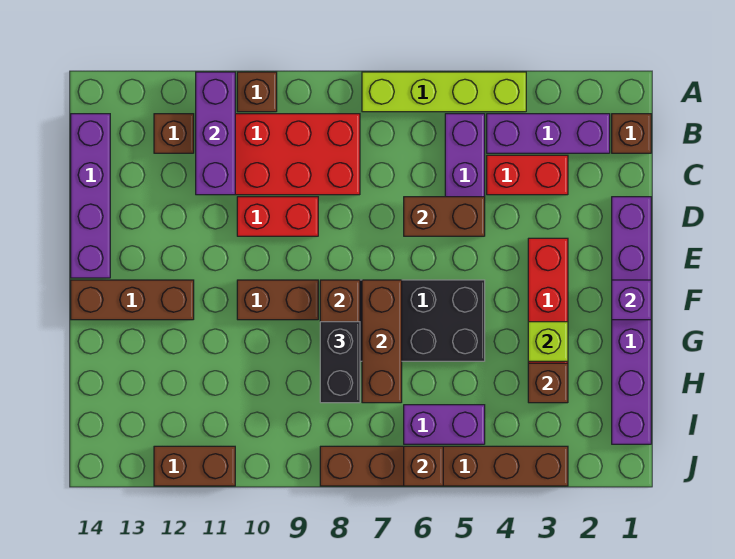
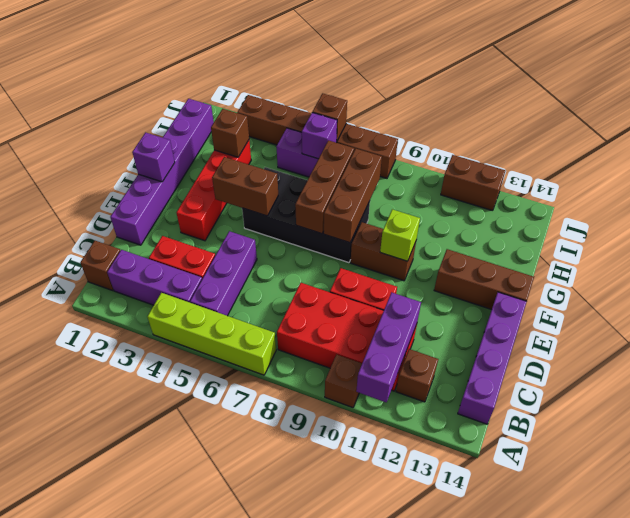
brown brick D5:D6 level 2 -> brown brick F4:F5 level 2
lime brick G3 level 2 -> lime brick F10 level 2
black brick G8:H8 level 3 -> none
none -> purple brick I6 level 2

